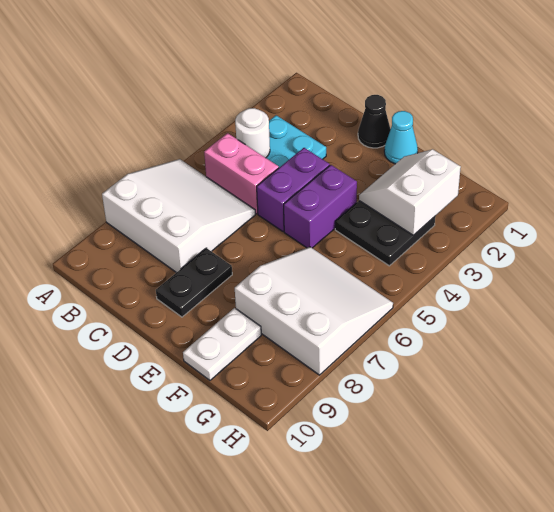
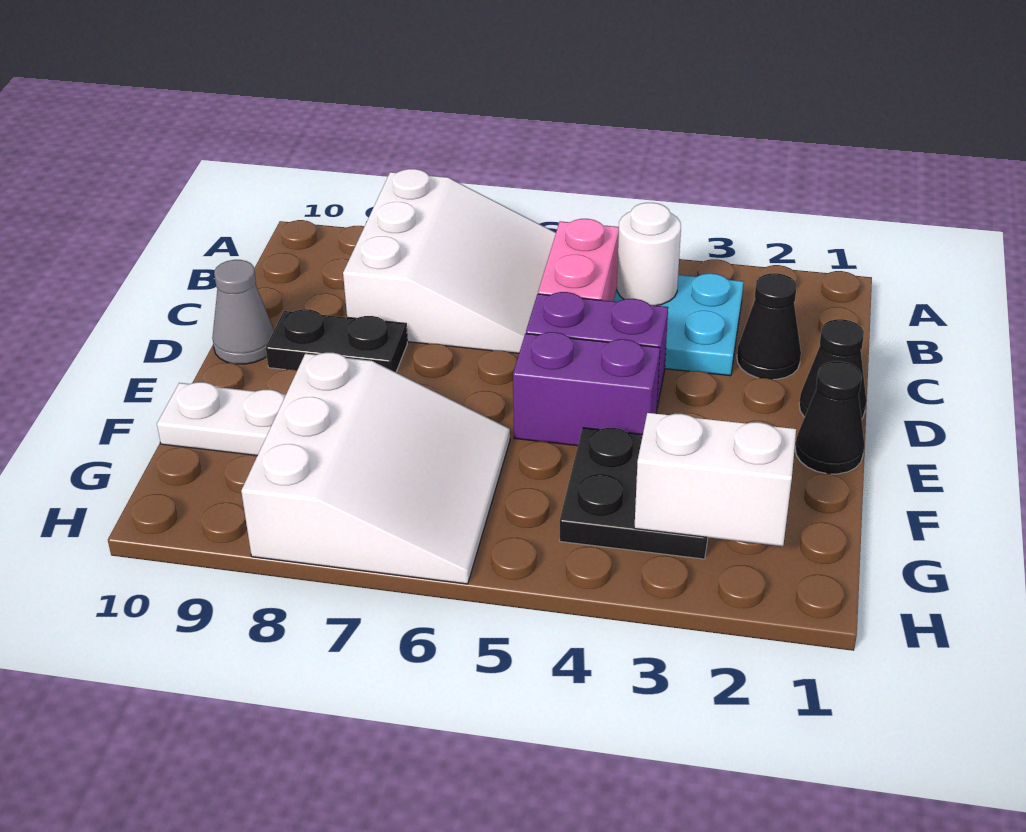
none -> black cone C2 level 1
none -> grey cone D10 level 1
cyan cone E1 level 1 -> black cone E1 level 1

